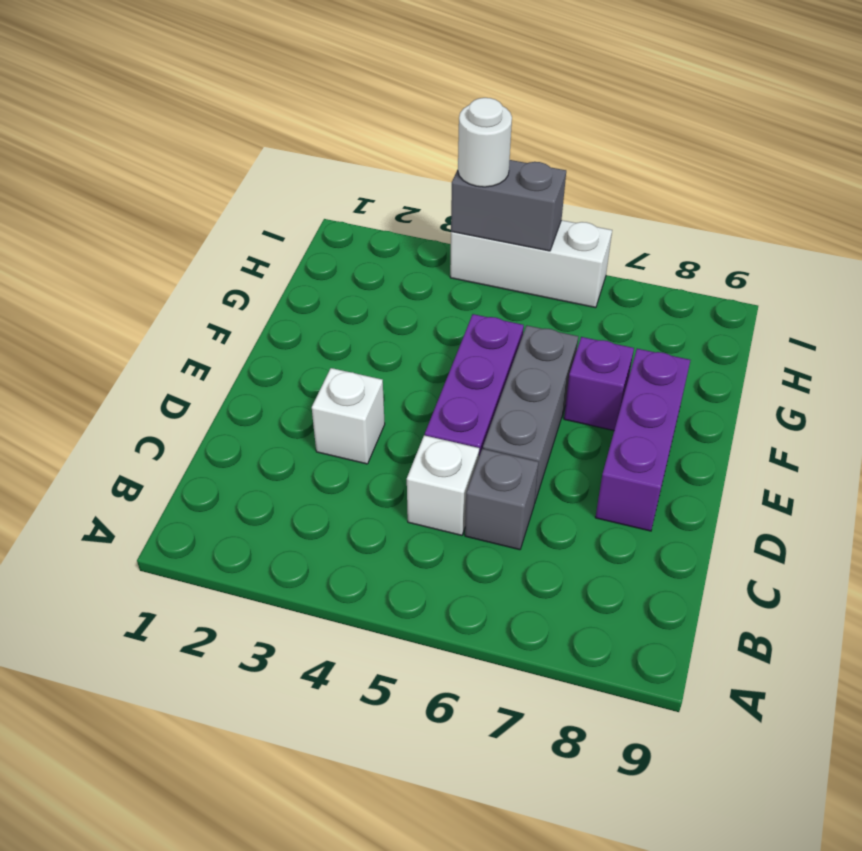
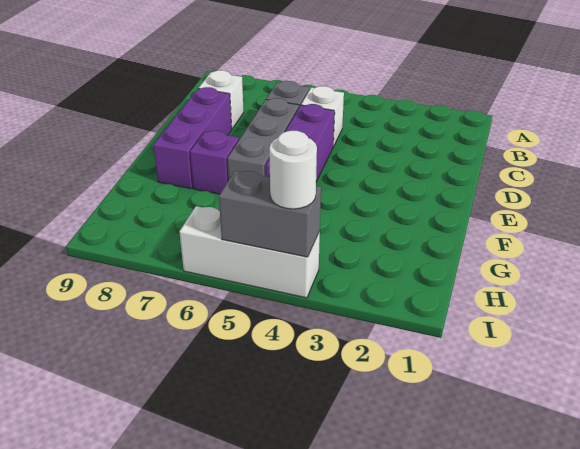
white brick D3 level 1 -> white brick C8 level 1

